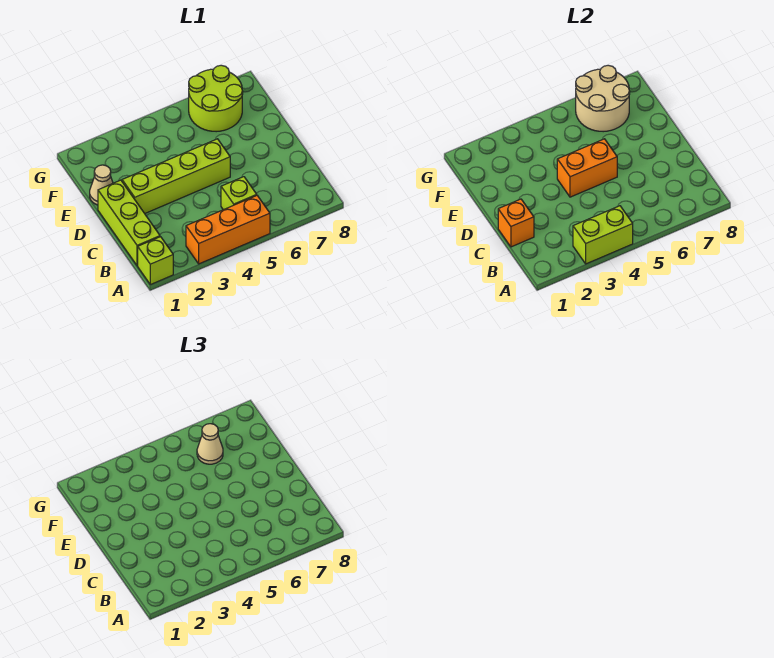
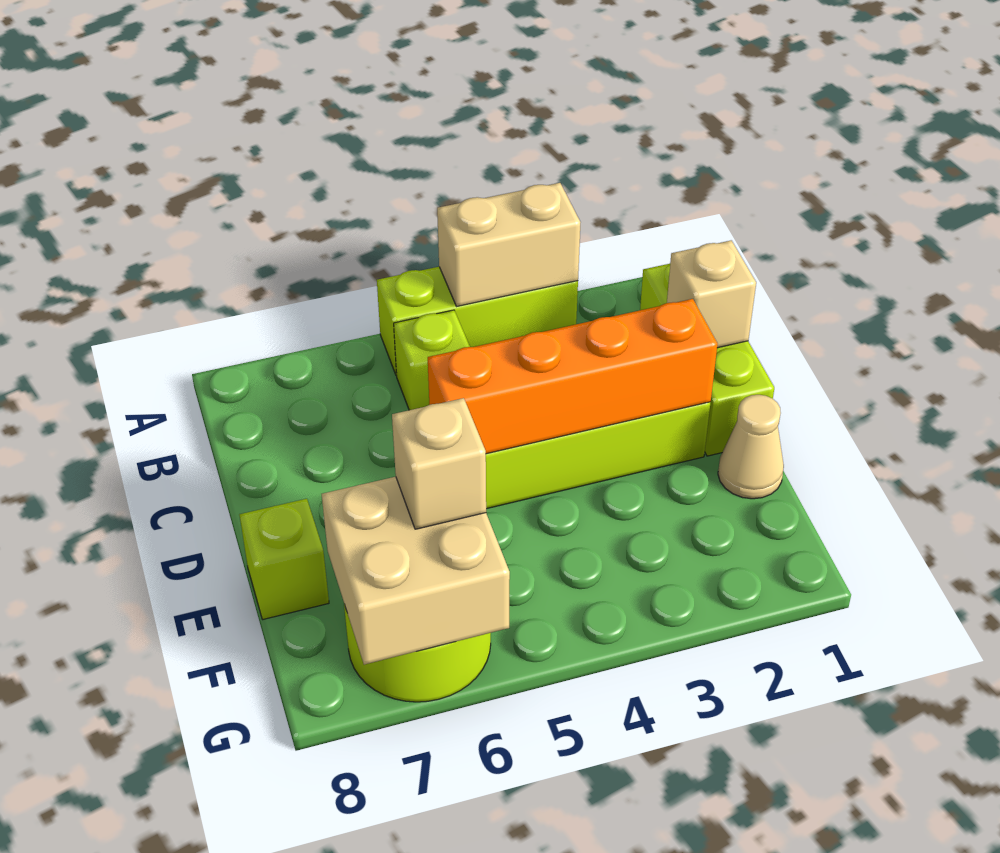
lime brick A1 level 1 -> lime brick E8 level 1
orange brick A3:A5 level 1 -> lime brick A3:A5 level 1
lime brick A3:A4 level 2 -> tan brick A3:A4 level 2
orange brick C1 level 2 -> tan brick C1 level 2
orange brick D4:D5 level 2 -> orange brick D2:D5 level 2
tan round brick F6:G7 level 2 -> tan brick F6:G7 level 2
tan cone F6 level 3 -> tan brick F6 level 3

